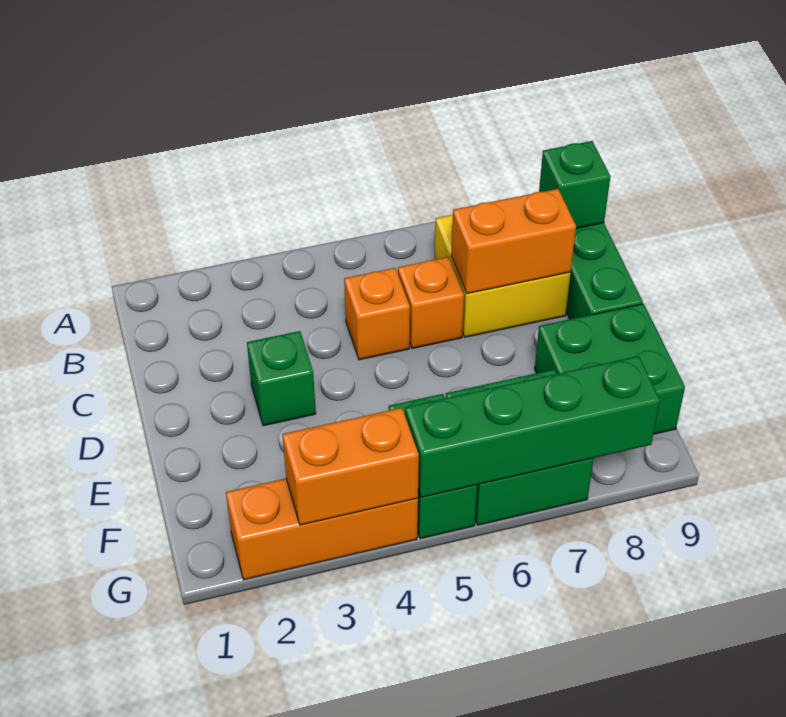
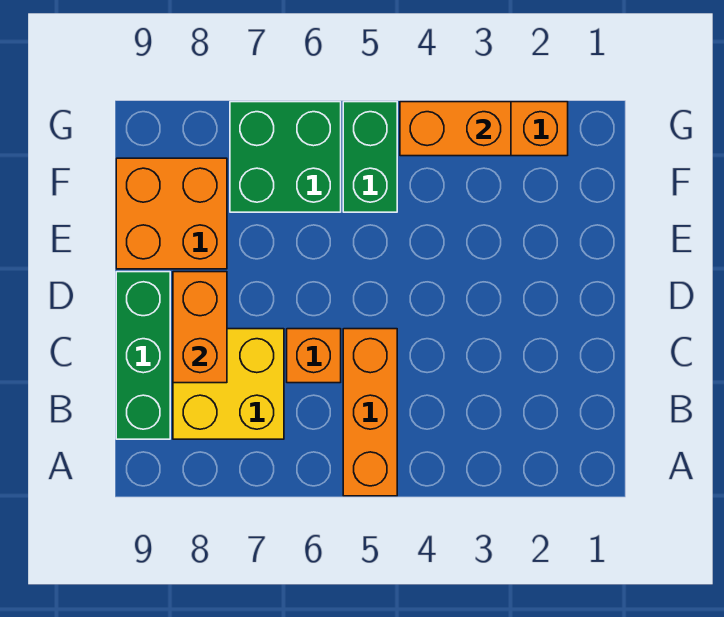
green brick B9 level 2 -> none
orange brick C5 level 1 -> orange brick A5:C5 level 1
orange brick C7:C8 level 2 -> orange brick C8:D8 level 2
green brick D3 level 1 -> none
green brick E8:F9 level 1 -> orange brick E8:F9 level 1
green brick G5:G8 level 2 -> none

